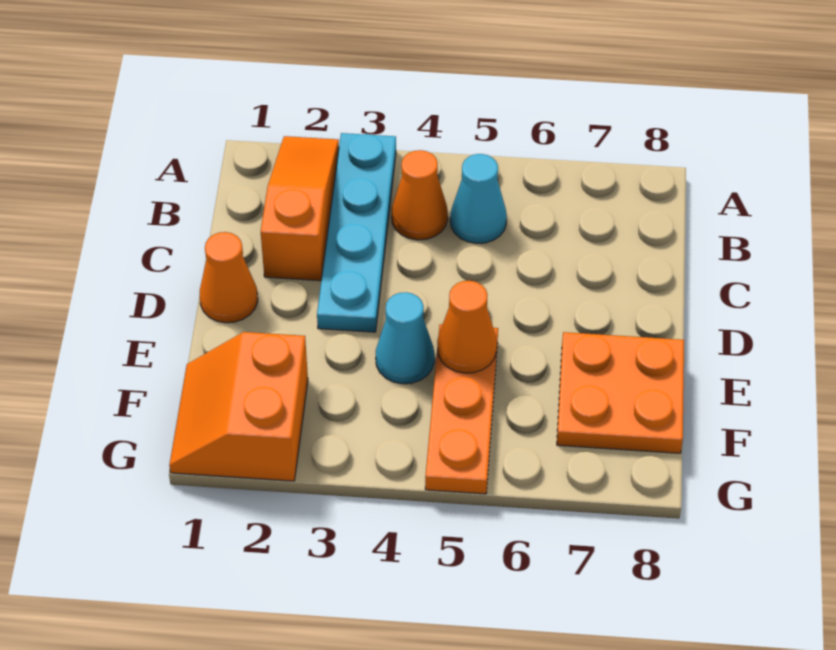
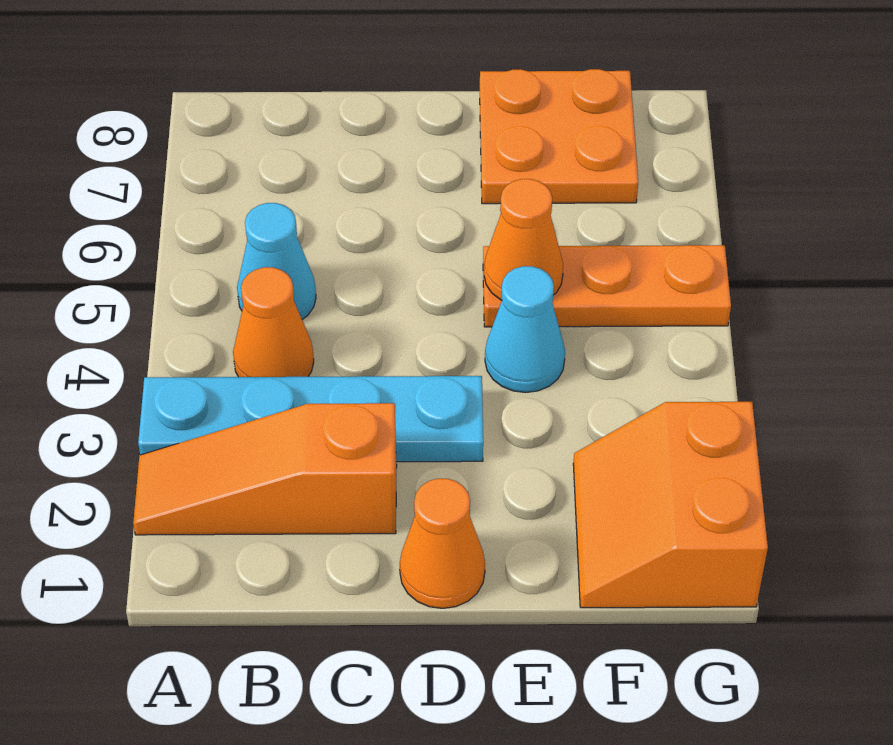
orange slope F1:G2 level 1 top 2 -> orange slope F1:G2 level 1 top G

